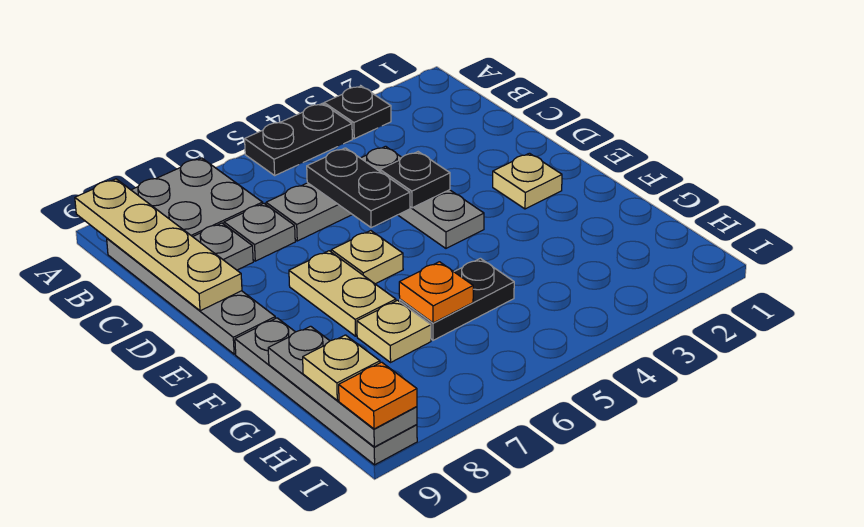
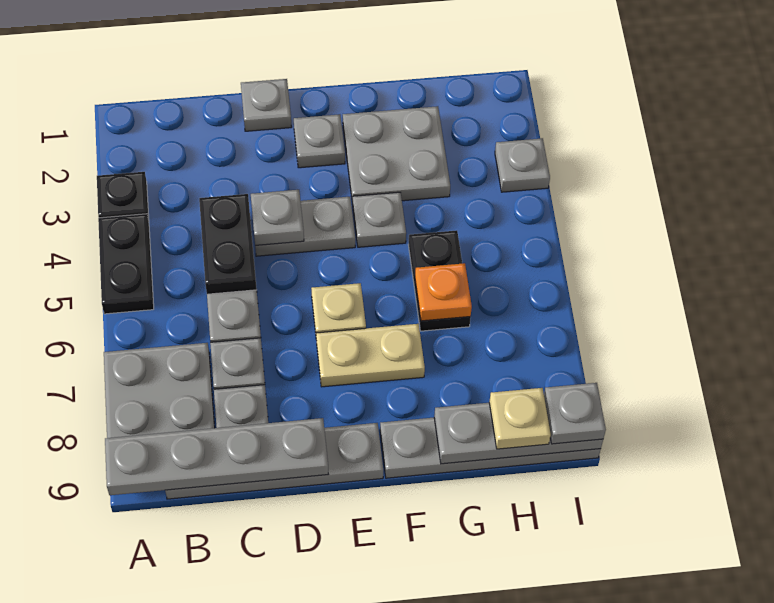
tan plate A9:D9 level 2 -> grey plate A9:D9 level 2
black plate C5:D5 level 2 -> black plate C4:C5 level 2
none -> grey plate D1 level 1
black plate D4 level 2 -> grey plate D4 level 2
tan plate E2 level 1 -> grey plate E2 level 1
none -> grey plate F2:G3 level 1
none -> grey plate F4 level 1
tan plate G7 level 1 -> none
none -> grey plate I3 level 1
orange plate I9 level 3 -> grey plate I9 level 3

